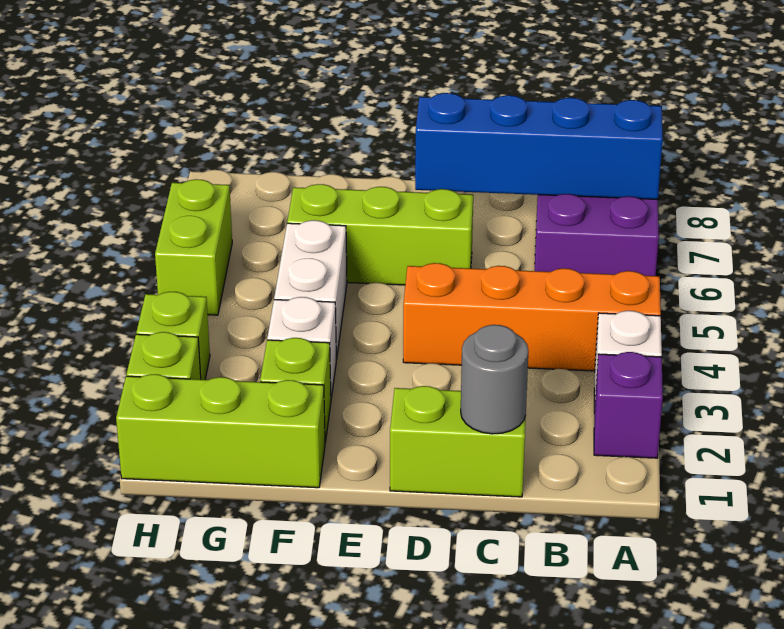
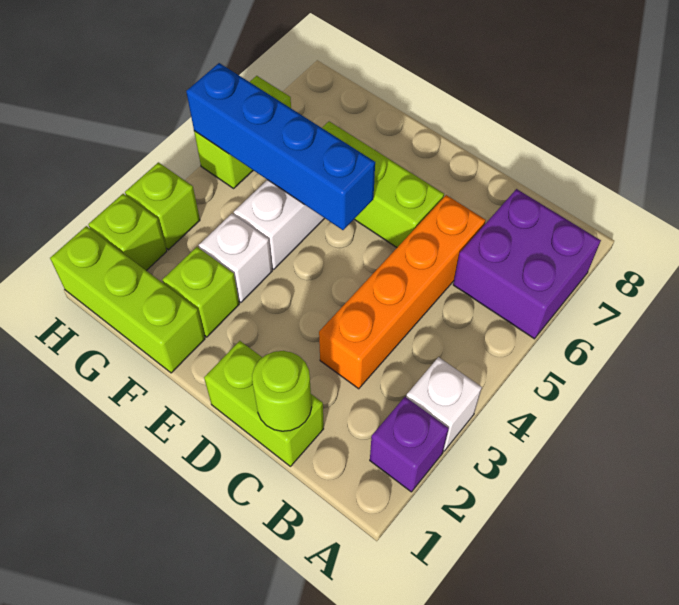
orange brick A4:D4 level 1 -> orange brick C3:C6 level 1
blue brick A7:D7 level 2 -> blue brick E5:H5 level 2
grey round brick C1 level 2 -> lime round brick C1 level 2

